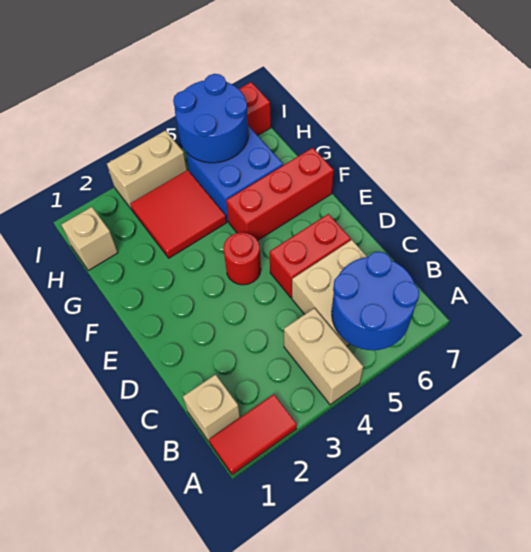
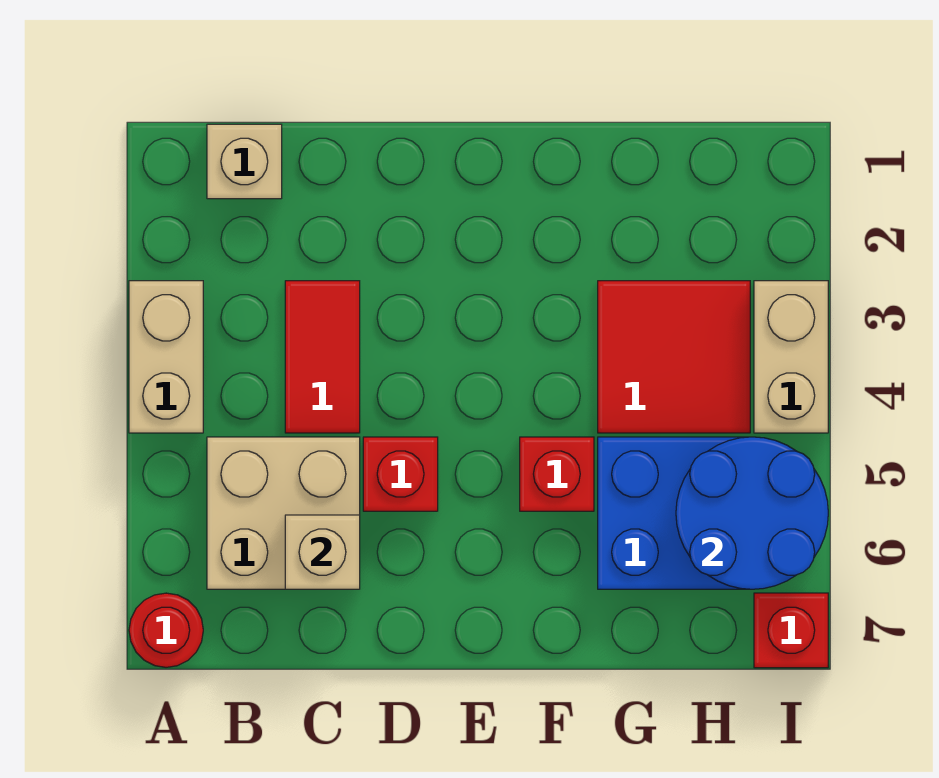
red tile A1:A2 level 1 -> red tile C3:C4 level 1
tan brick A4:B4 level 1 -> tan brick A3:A4 level 1
blue round brick A5:B6 level 2 -> none
red brick D5:D6 level 1 -> red brick D5 level 1
red round brick E4 level 1 -> red round brick A7 level 1
red brick F5:F7 level 1 -> red brick F5 level 1
tan brick H1 level 1 -> tan brick C6 level 2

